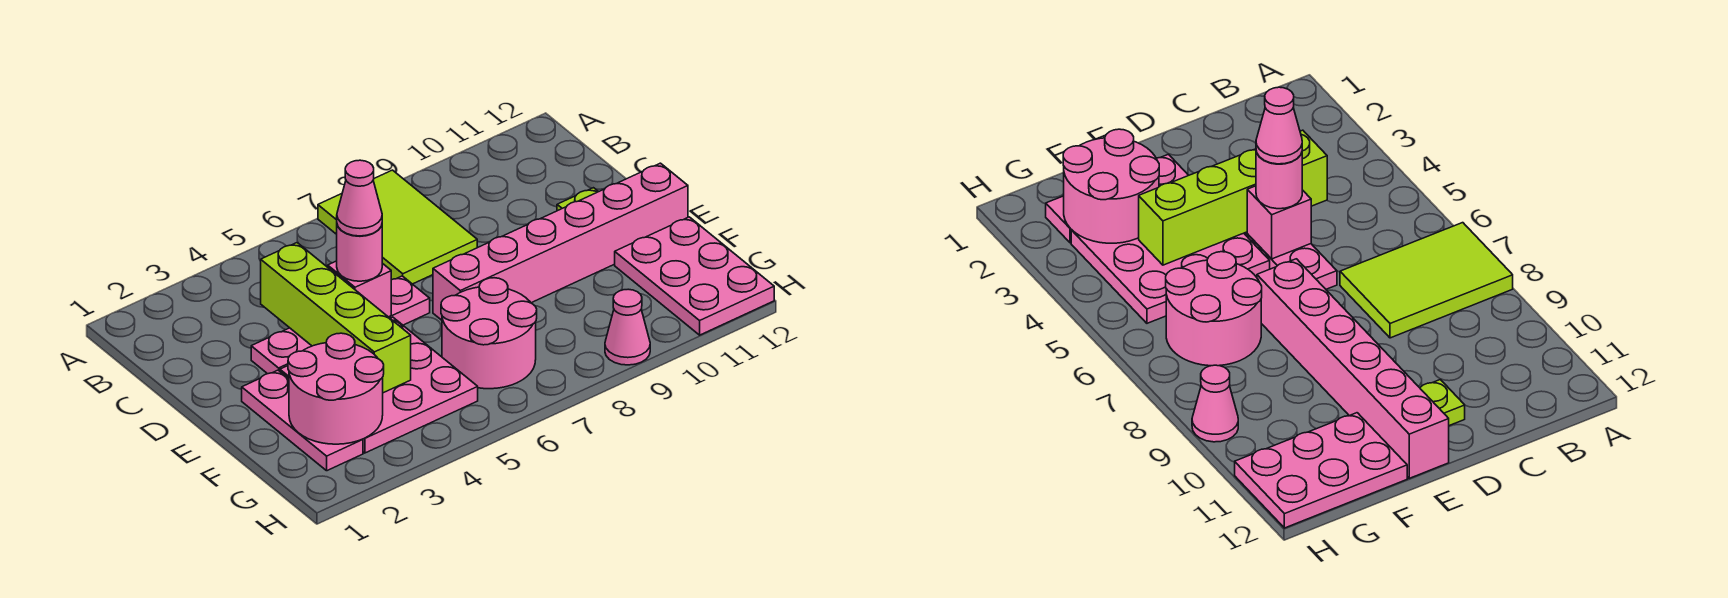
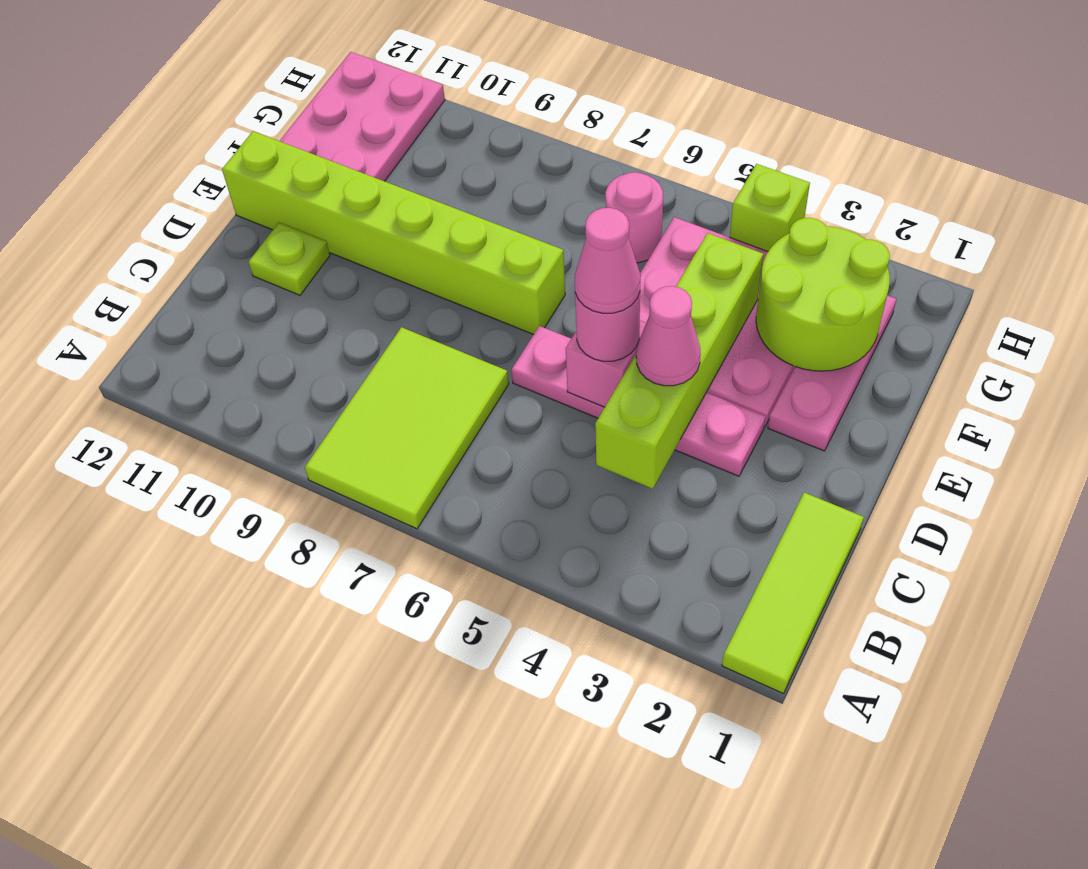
none -> lime tile A1:C1 level 1
pink brick E7:E12 level 1 -> lime brick E7:E12 level 1
pink round brick F2:G3 level 2 -> lime round brick F2:G3 level 2
pink round brick F6:G7 level 1 -> pink round brick G6 level 1
none -> lime brick H4 level 1
pink cone H9 level 1 -> pink cone D4 level 3

